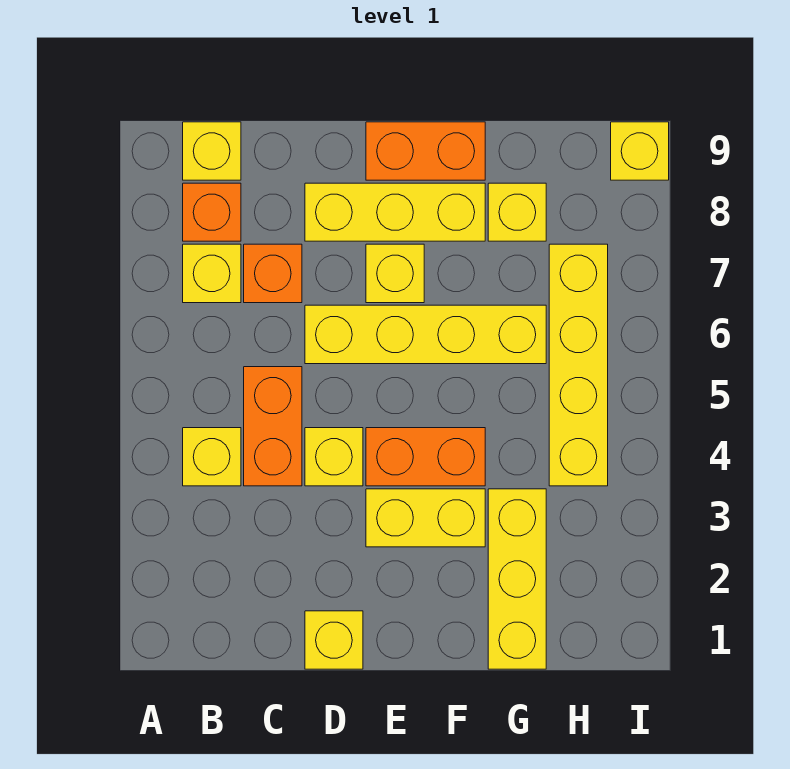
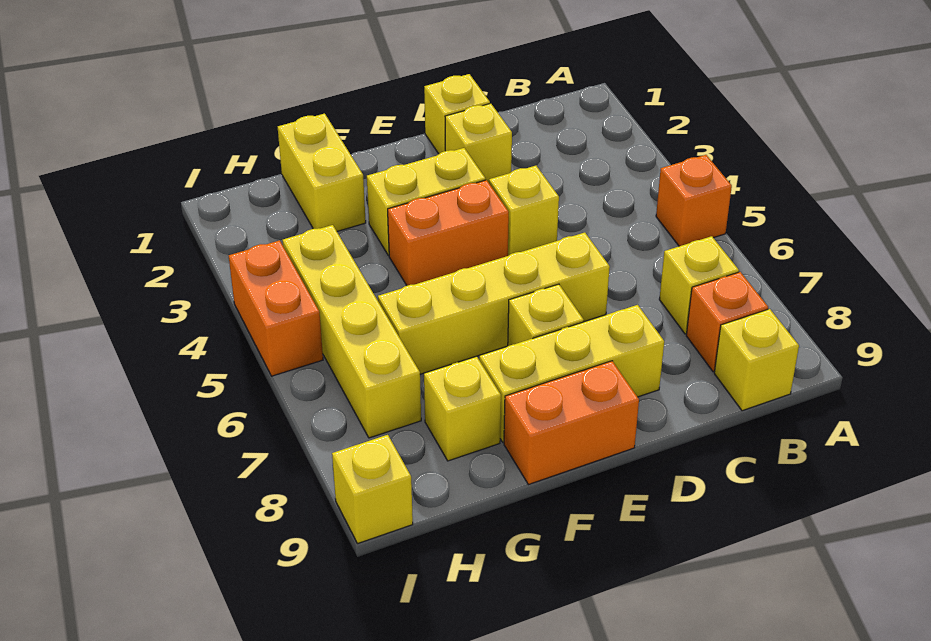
yellow brick B4 level 1 -> yellow brick D2 level 1
orange brick C4:C5 level 1 -> orange brick I4:I5 level 1
orange brick C7 level 1 -> orange brick A5 level 1
yellow brick G1:G3 level 1 -> yellow brick G1:G2 level 1

